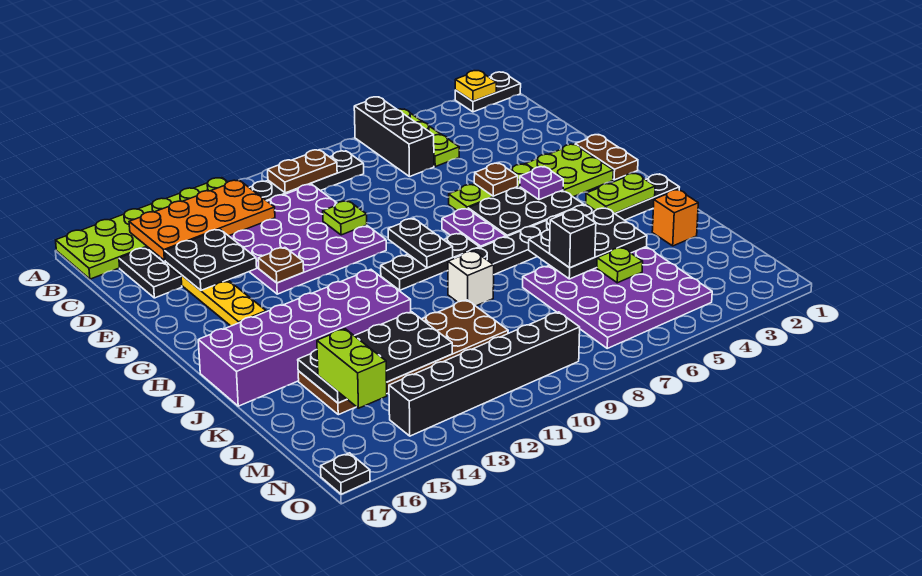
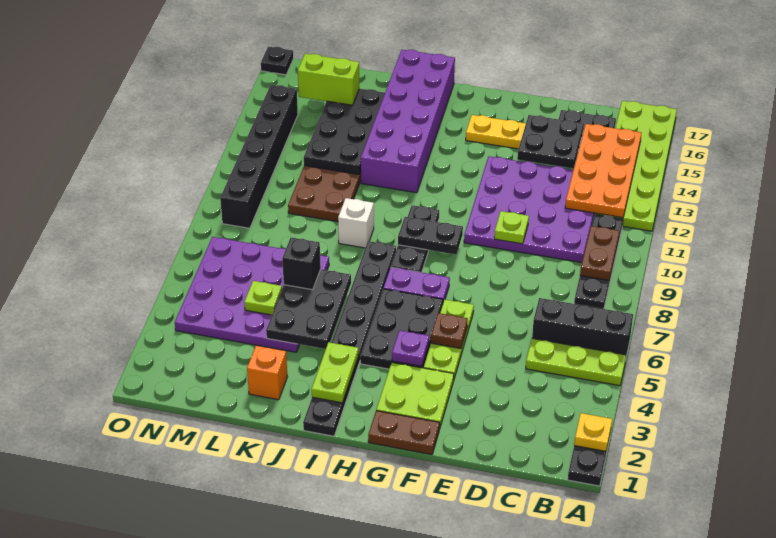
brown plate F13 level 2 -> none

